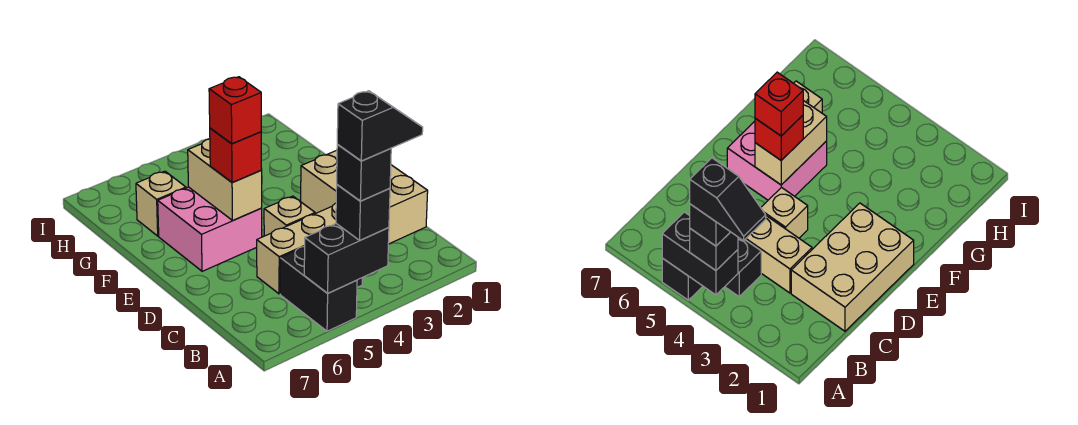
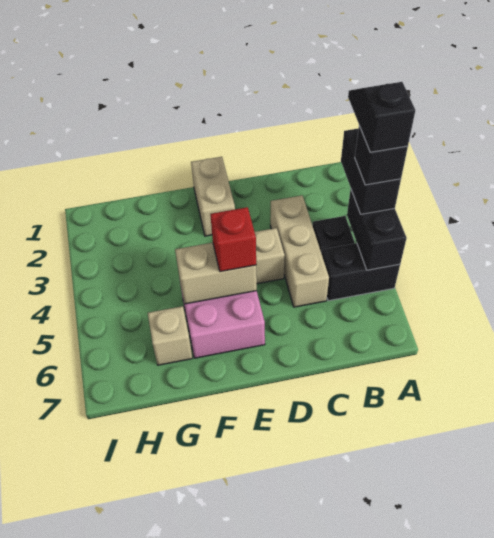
black brick A4 level 3 -> black brick A3:A4 level 3
tan brick C1:E2 level 1 -> tan brick E1:E2 level 1
red brick E5 level 4 -> none

